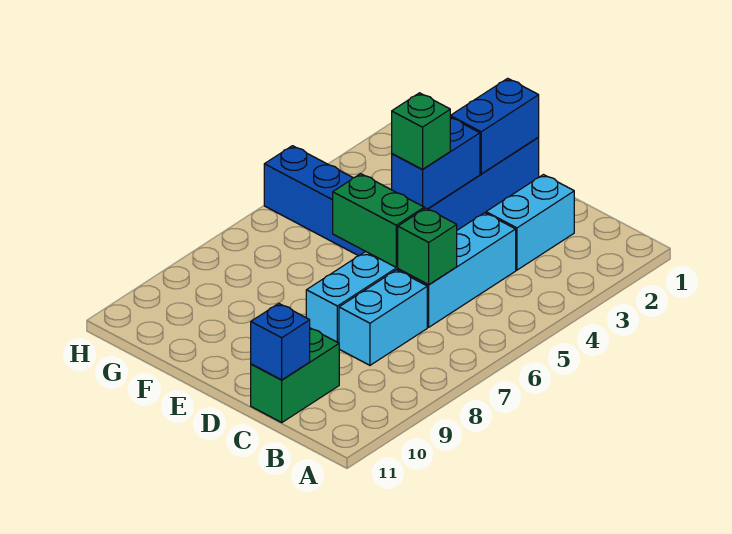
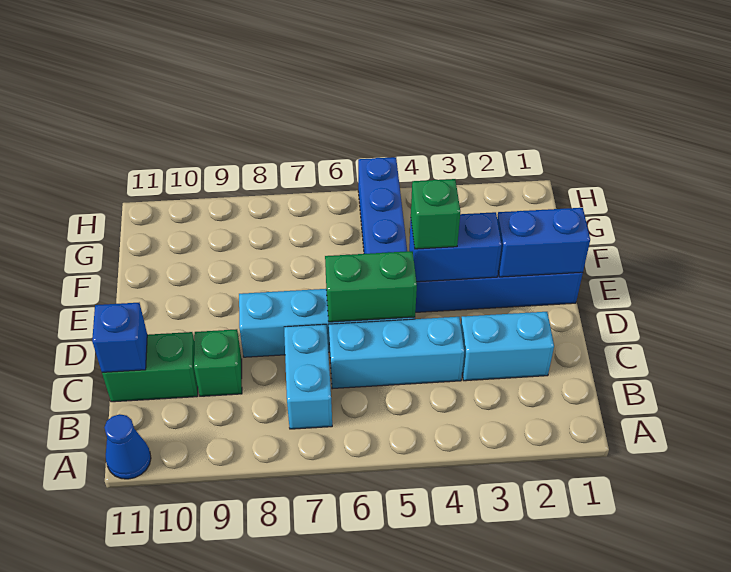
none -> blue cone A11 level 1
green brick C6 level 2 -> green brick C9 level 1
cyan brick C7:C8 level 1 -> cyan brick B7:C7 level 1
green brick D6:E6 level 2 -> green brick D5:D6 level 2

